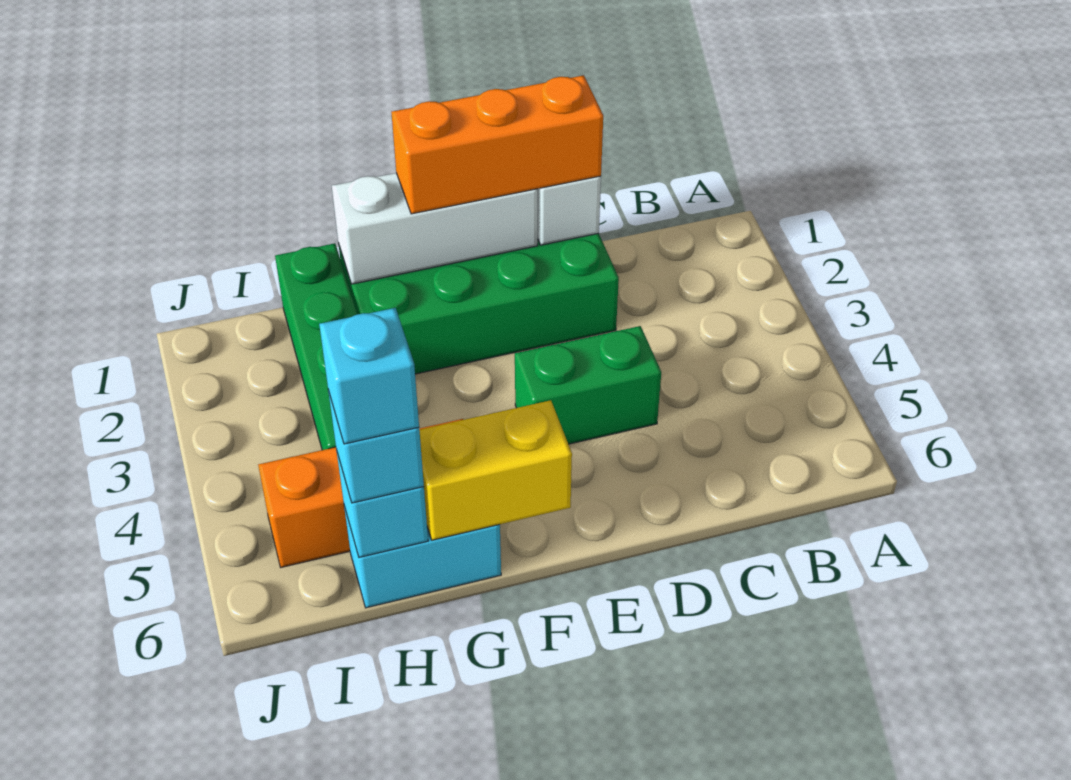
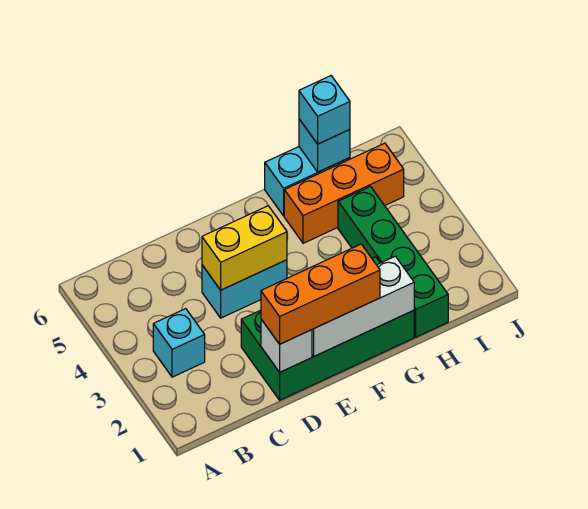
green brick D4:E4 level 1 -> cyan brick D4:E4 level 1
yellow brick F6:G6 level 2 -> yellow brick D4:E4 level 2
cyan brick H6 level 4 -> cyan brick B3 level 1

